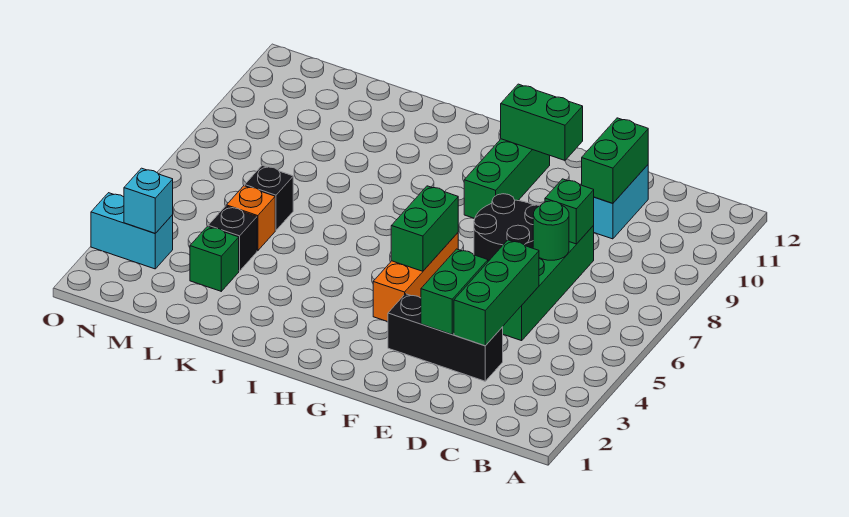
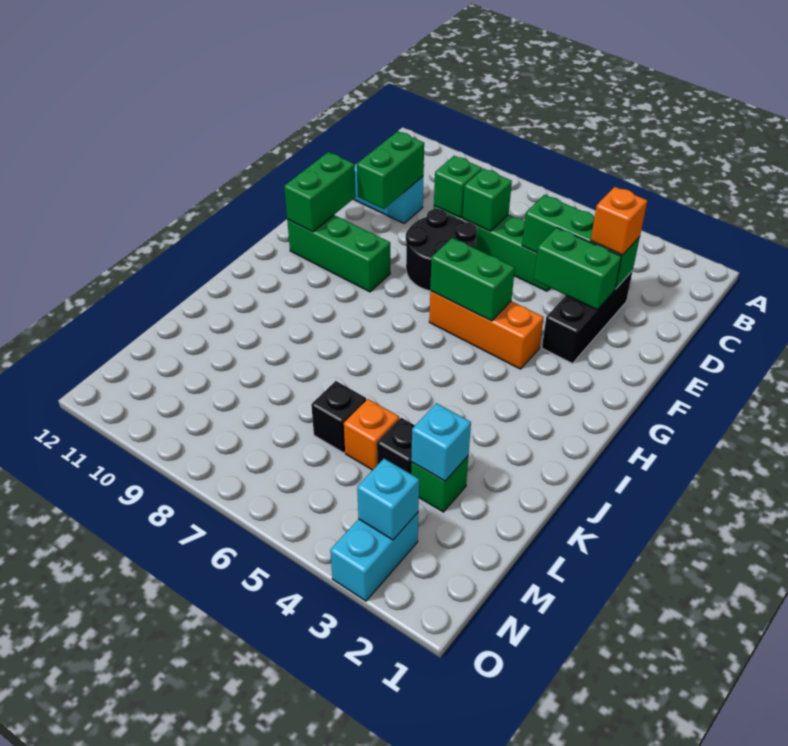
none -> orange brick D3 level 3
green round brick D7 level 2 -> green brick D7 level 2
green brick D10:D11 level 2 -> green brick D10:E10 level 2
none -> cyan brick L3 level 2

